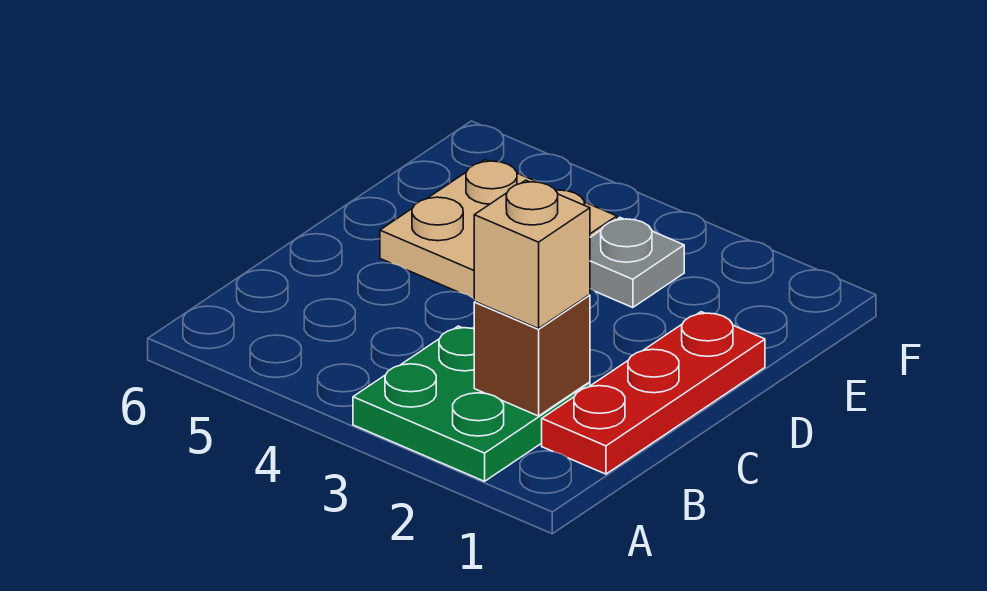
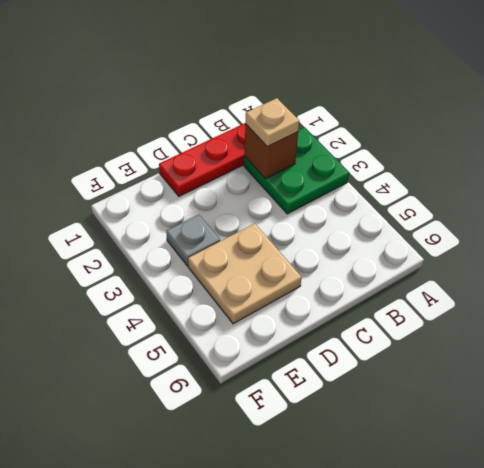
tan brick B2 level 3 -> tan plate B2 level 3

